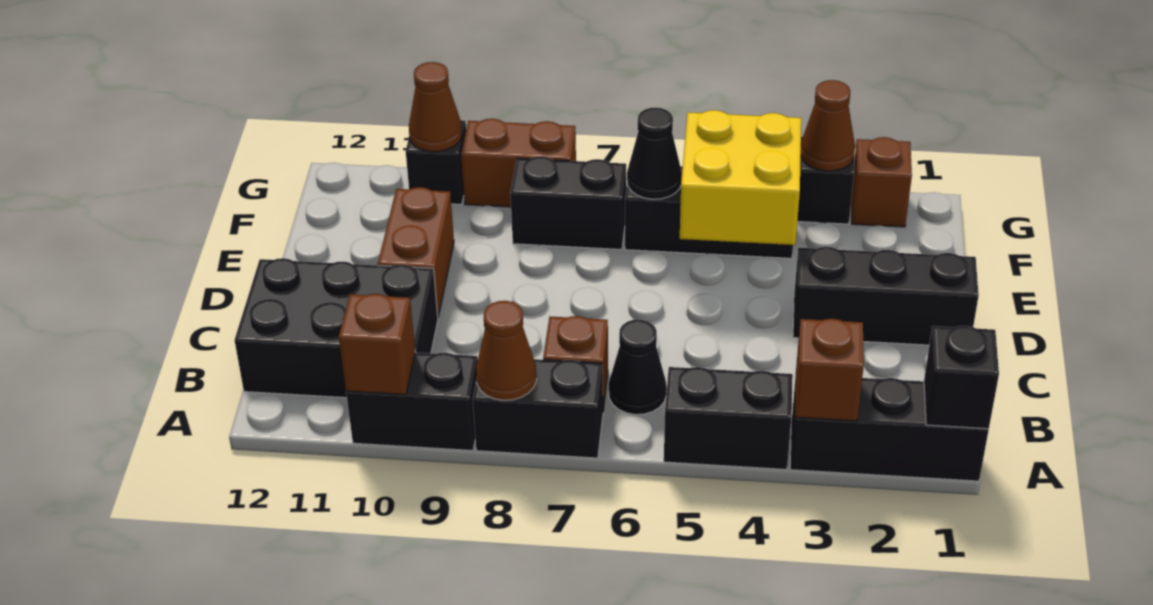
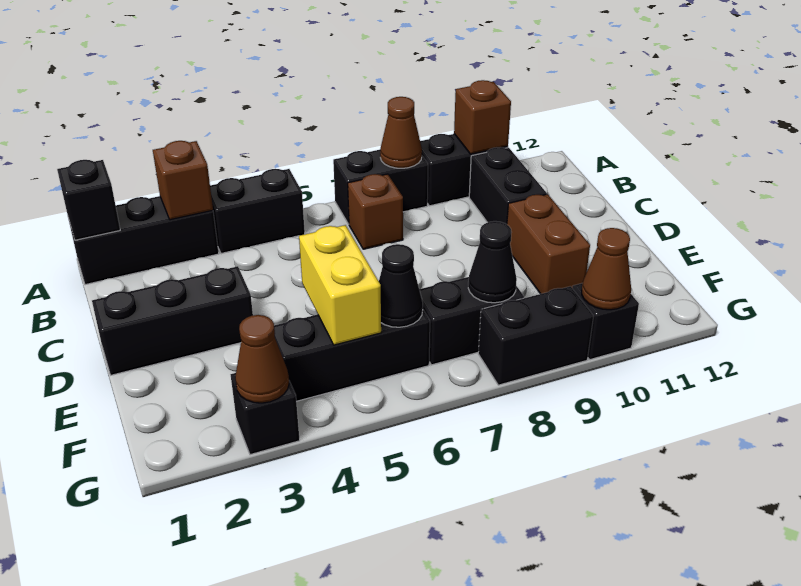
black cone B6 level 1 -> black cone F8 level 2
black brick B10:C12 level 1 -> black brick B10:C10 level 1
yellow brick E4:F5 level 2 -> yellow brick E5:F5 level 2
brown brick G2 level 1 -> none
brown brick G8:G9 level 1 -> black brick G8:G9 level 1

